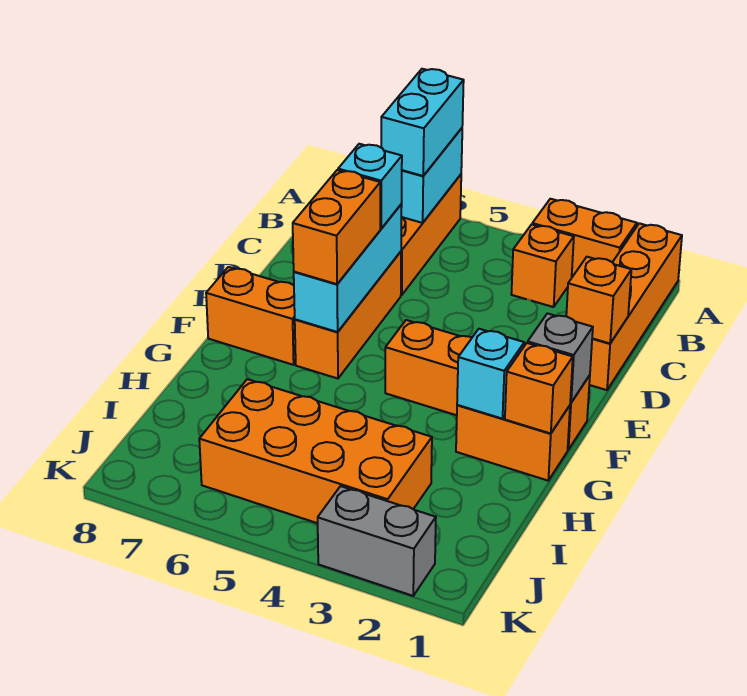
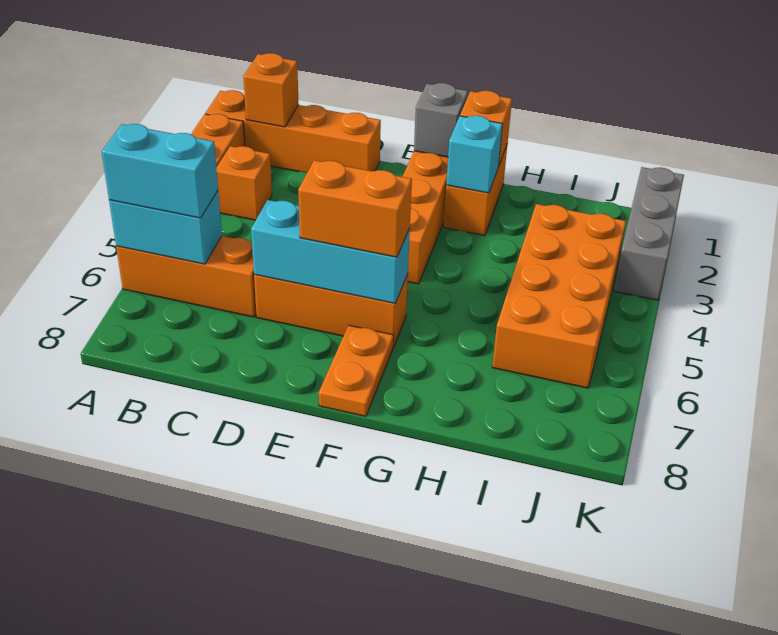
orange brick D1 level 2 -> orange brick B1 level 2
cyan brick D6 level 3 -> none
orange brick F7:F8 level 1 -> orange plate F7:F8 level 1
grey brick K2:K3 level 1 -> grey brick K1:K3 level 1

